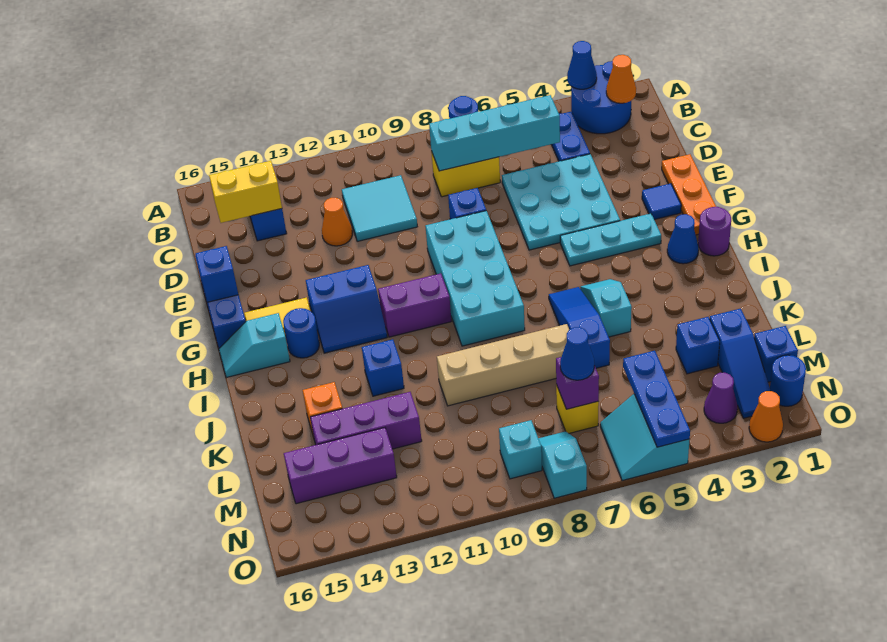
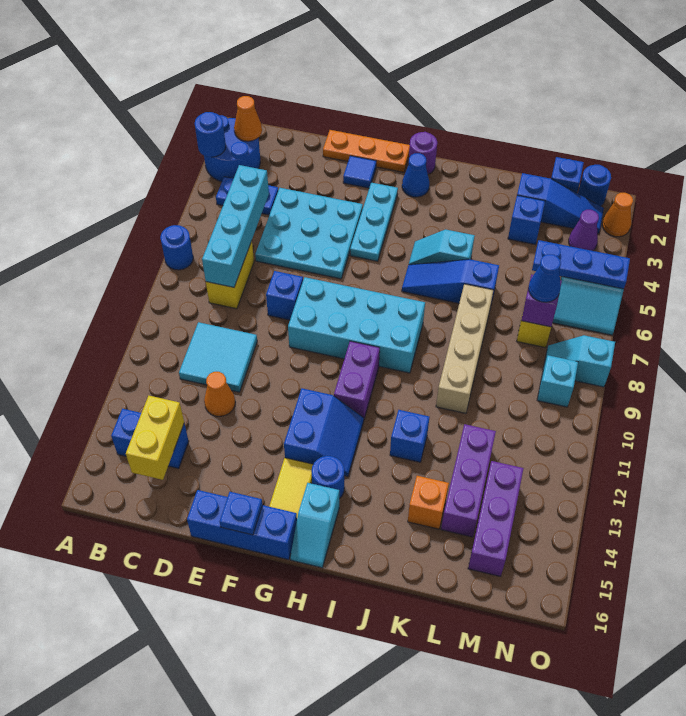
blue cone A3 level 2 -> blue round brick A3 level 2
blue brick F16 level 2 -> blue plate F16 level 2

